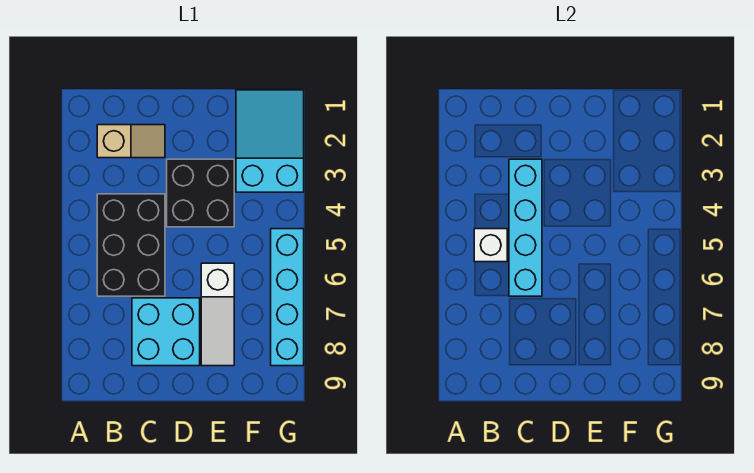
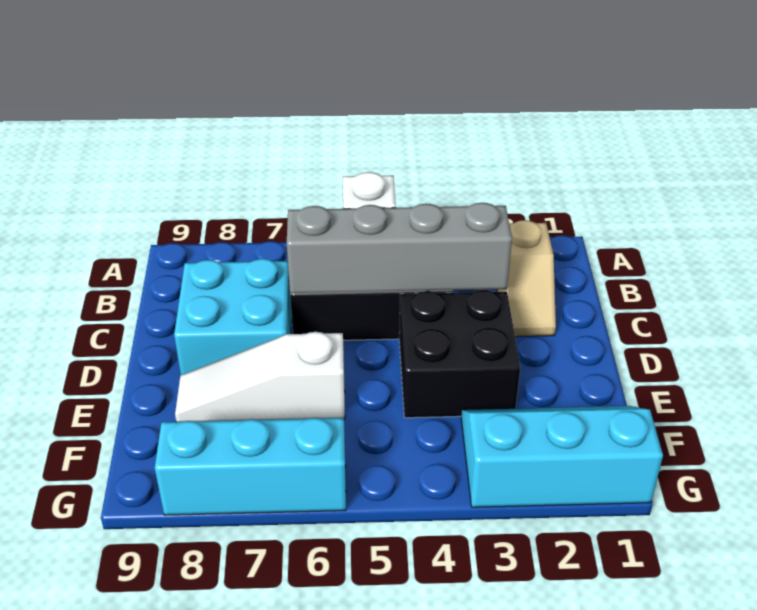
cyan brick C3:C6 level 2 -> grey brick C3:C6 level 2
cyan slope F1:G3 level 1 top 3 -> cyan slope F1:G3 level 1 top G
cyan brick G5:G8 level 1 -> cyan brick G6:G8 level 1

